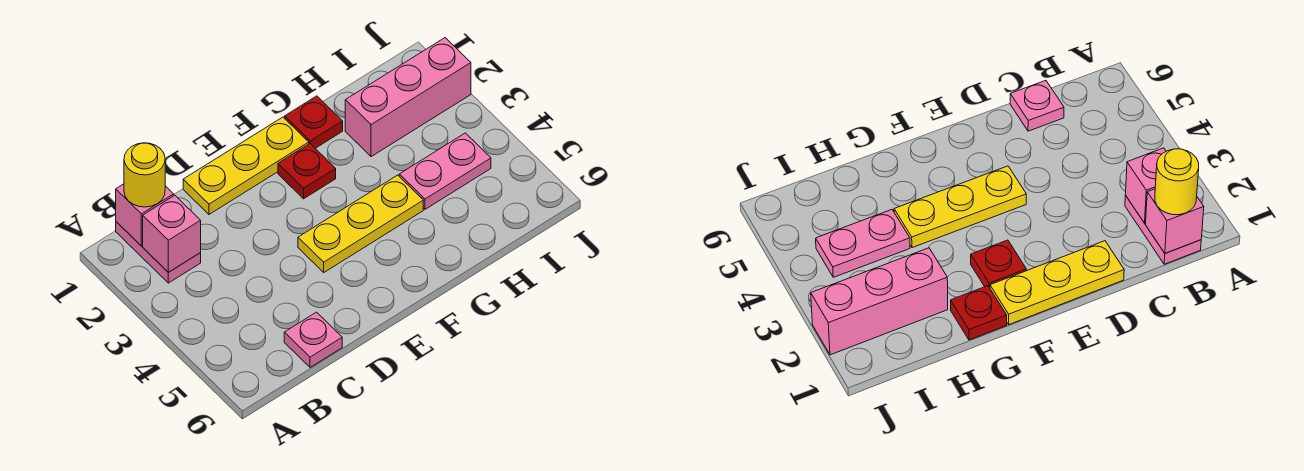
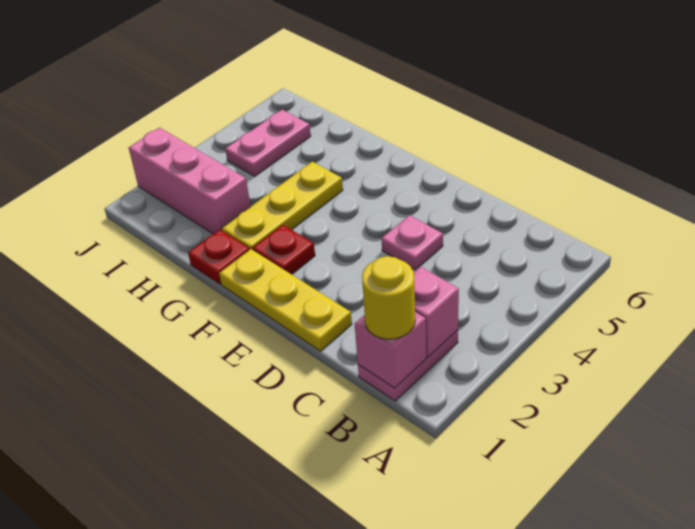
pink plate C6 level 1 -> pink plate D4 level 1
yellow plate E4:G4 level 1 -> yellow plate G2:G4 level 1
pink plate H4:I4 level 1 -> pink plate I4:I5 level 1

